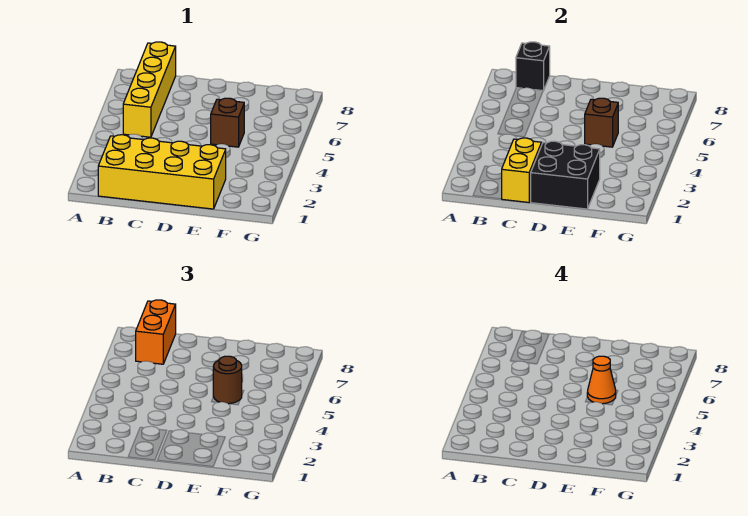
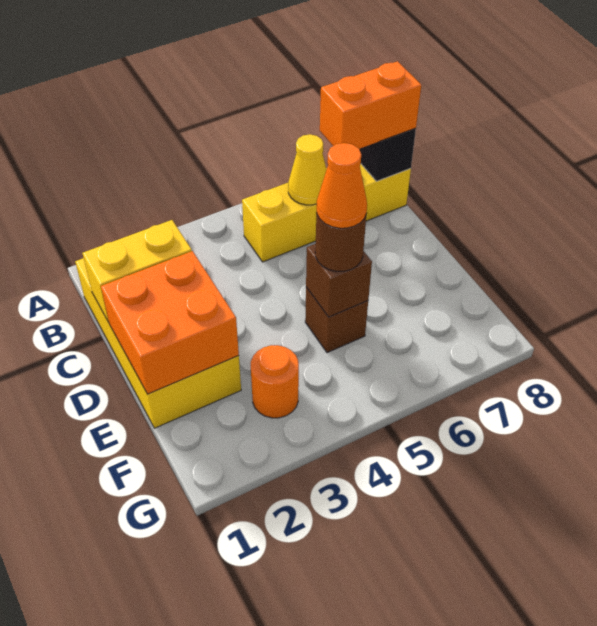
none -> yellow cone B6 level 2
black brick D1:E2 level 2 -> orange brick D1:E2 level 2
none -> orange round brick F3 level 1

